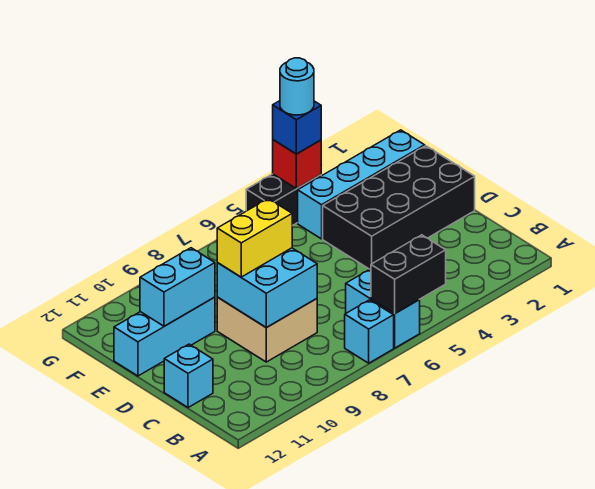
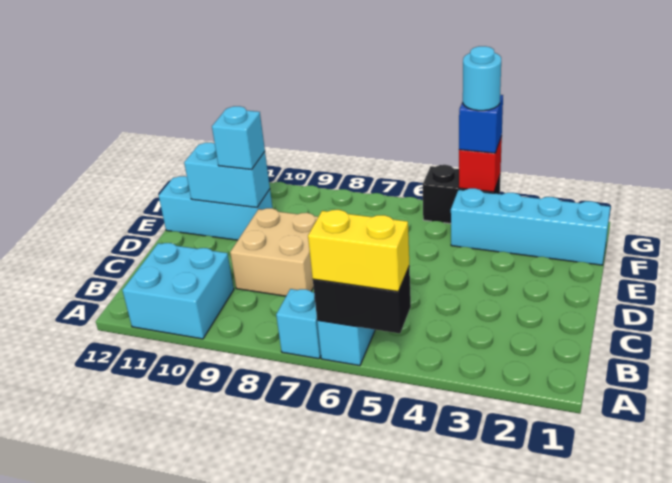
cyan brick C8:D9 level 2 -> cyan brick A10:B11 level 1
cyan brick C12 level 1 -> cyan brick E10 level 3
black brick D1:E4 level 1 -> none
yellow brick D8:D9 level 3 -> yellow brick A5:A6 level 3

